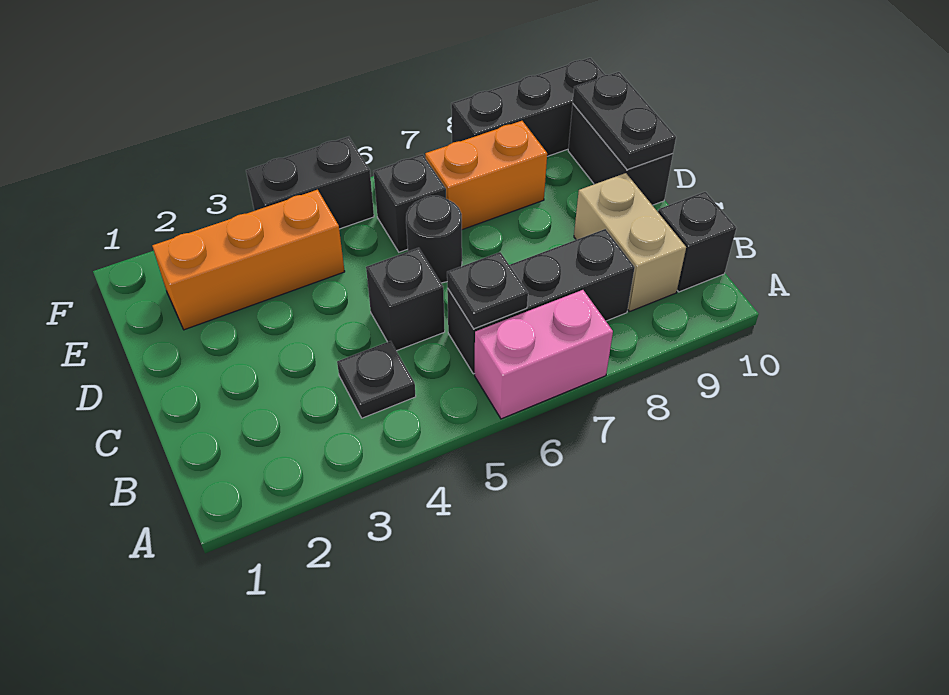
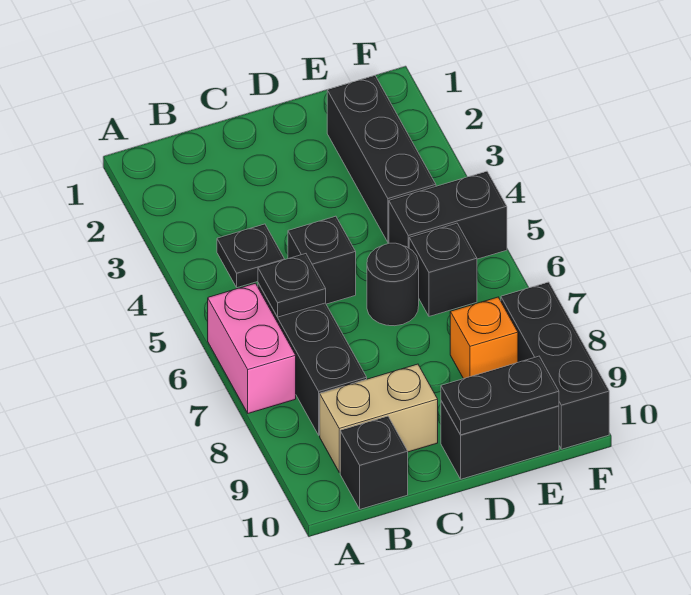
orange brick E2:E4 level 1 -> black brick E2:E4 level 1
orange brick E7:E8 level 1 -> orange brick E8 level 1
black brick F4:F5 level 1 -> black brick E5:F5 level 1

